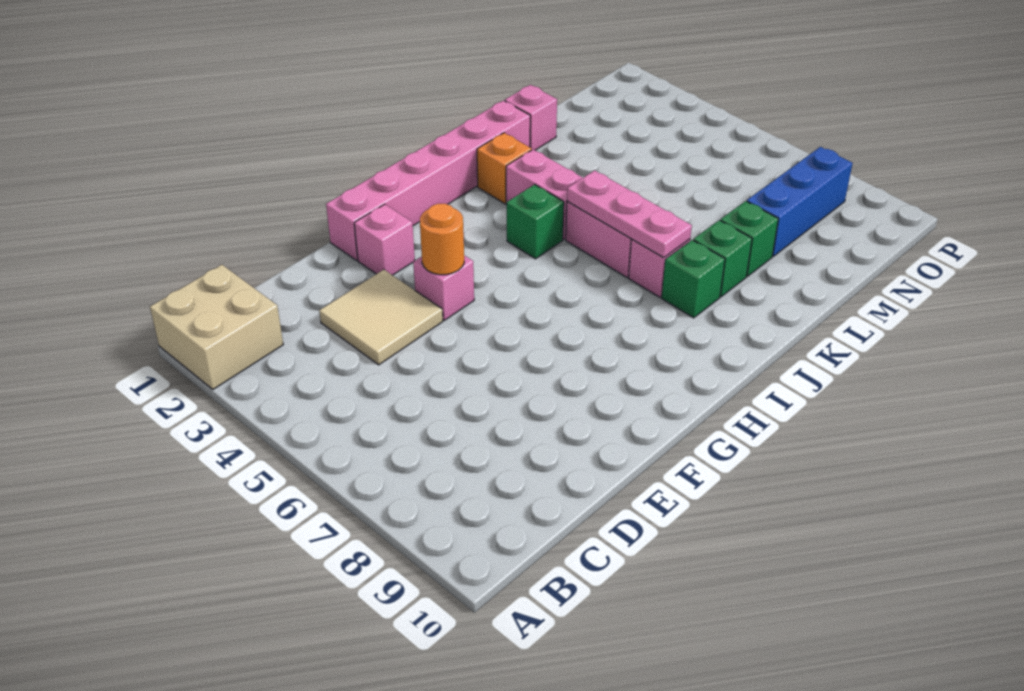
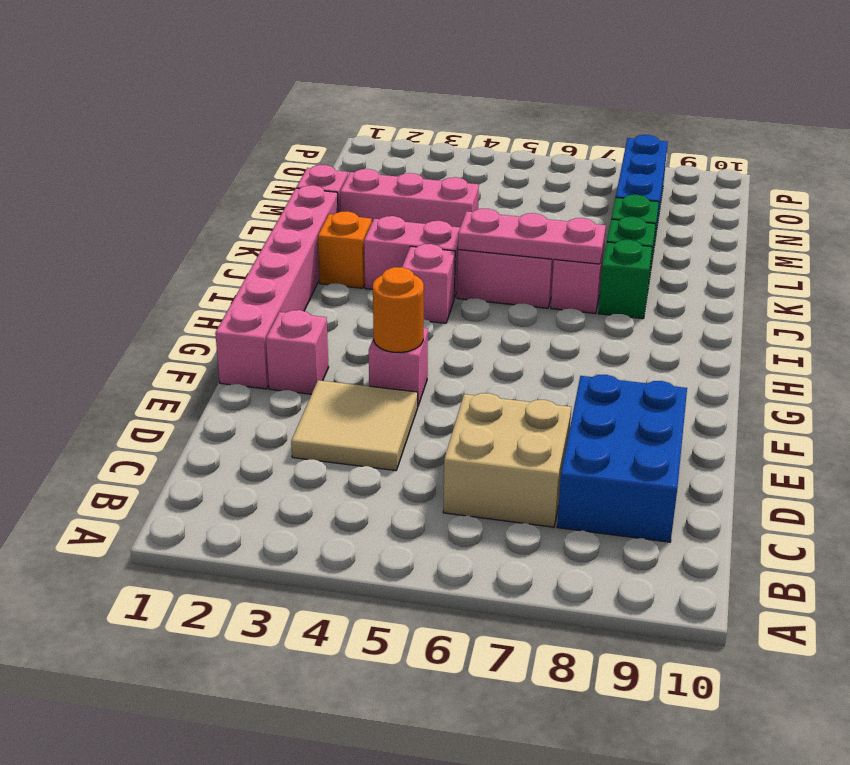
tan brick A1:B2 level 1 -> tan brick C6:D7 level 1
none -> blue brick C8:E9 level 1
green brick I4 level 1 -> pink brick I4 level 1
none -> pink brick L2:L4 level 1

